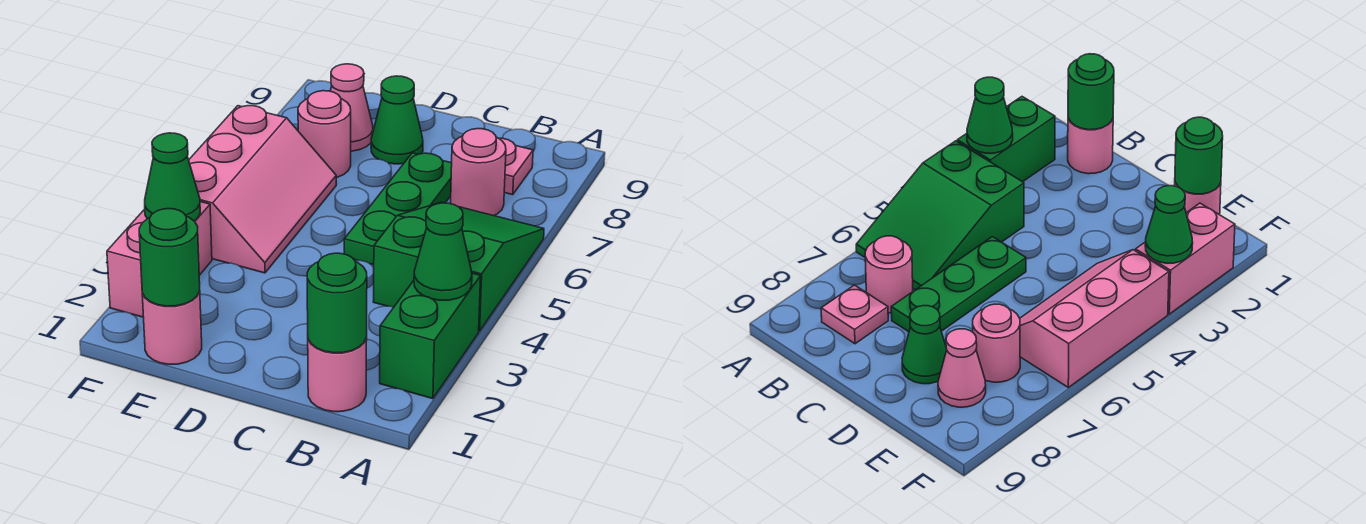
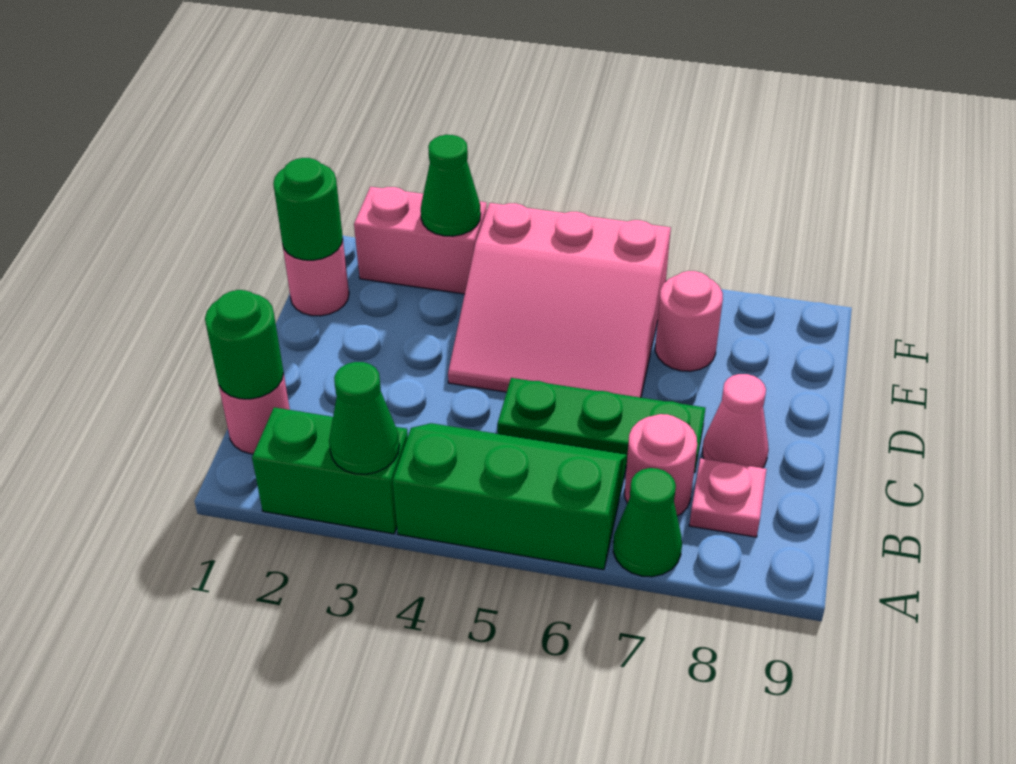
green slope A4:B6 level 1 top 4 -> green slope A4:B6 level 1 top A
green cone D8 level 1 -> green cone A7 level 1
pink slope E4:F6 level 1 top F -> pink slope D4:F6 level 1 top F
pink cone E8 level 1 -> pink cone C8 level 1

